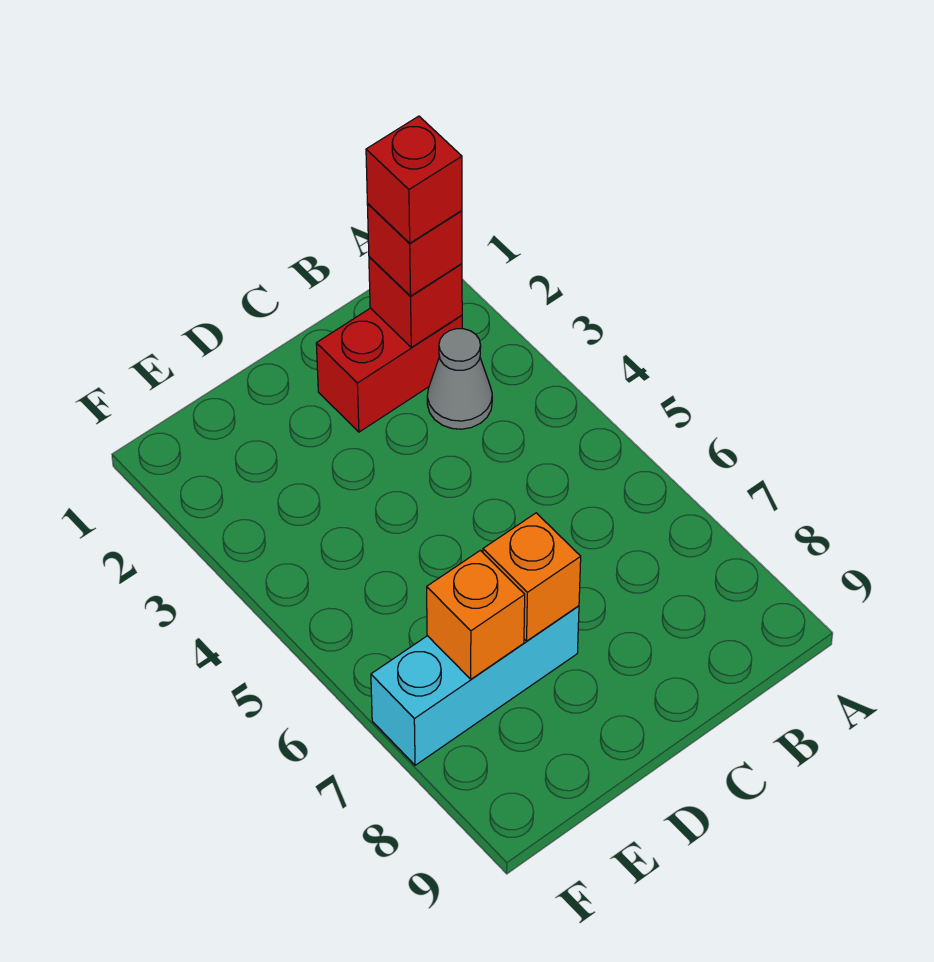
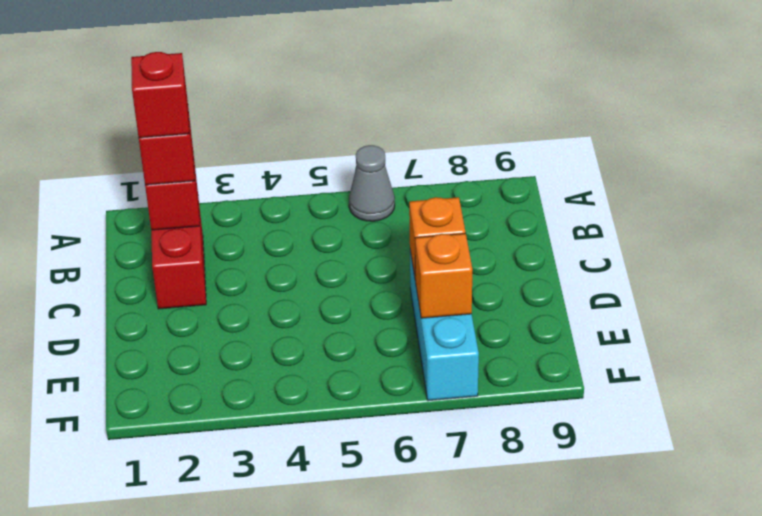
grey cone B3 level 1 -> grey cone A6 level 1

